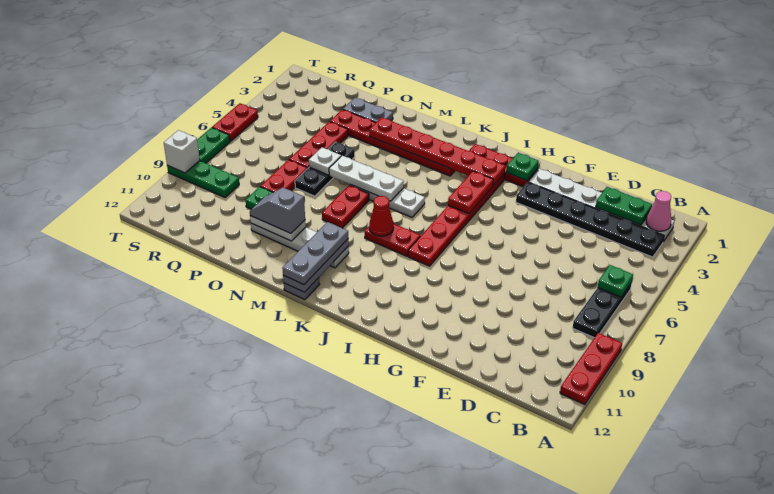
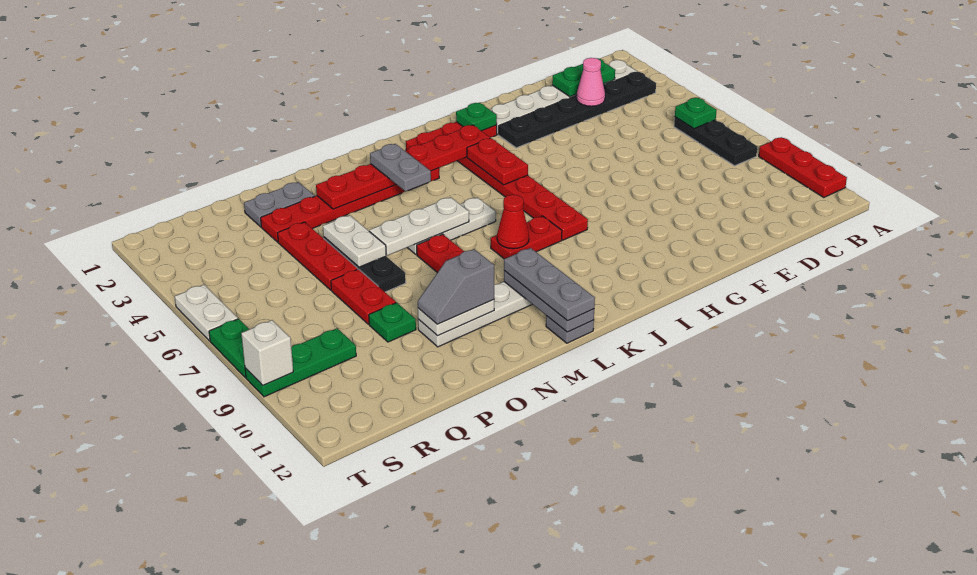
pink cone B2 level 2 -> pink cone D3 level 2
none -> grey plate L3:L4 level 3
white plate O6 level 2 -> white plate O5:O6 level 2
red plate T5:T6 level 1 -> white plate T5:T6 level 1

